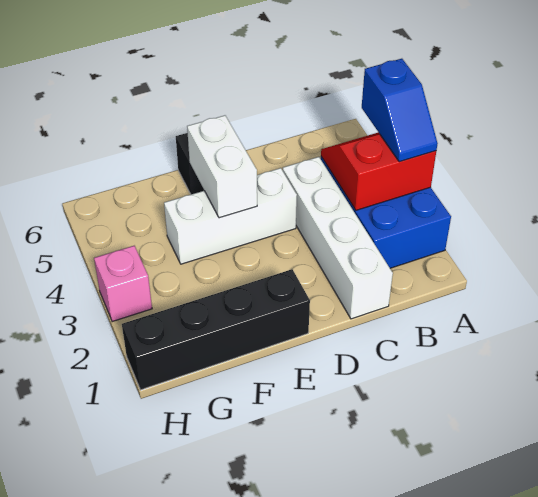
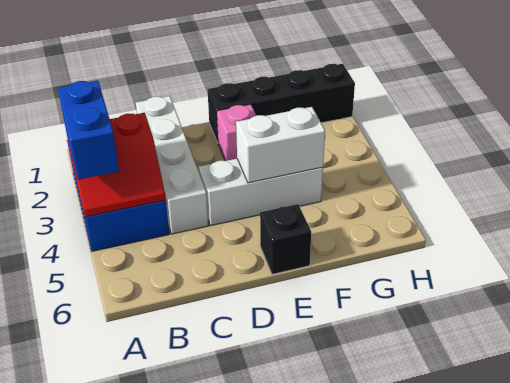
blue slope A3:A4 level 3 top 4 -> blue brick A3:A4 level 3
white brick E4:E5 level 2 -> white brick E4:F4 level 2
pink brick H3 level 1 -> pink brick E2 level 1

